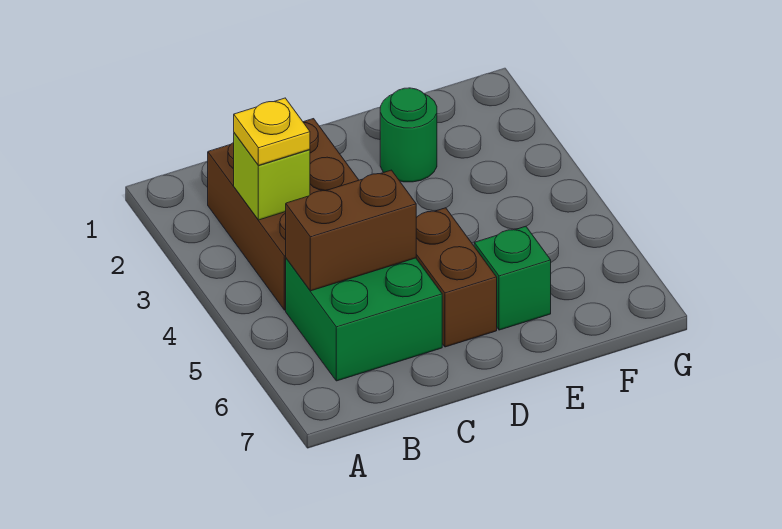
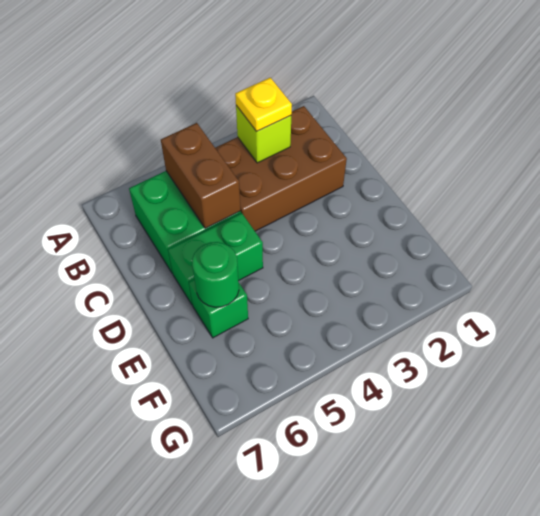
brown brick D5:D6 level 1 -> green brick D5:D6 level 1
green round brick E2 level 1 -> green round brick E6 level 2

